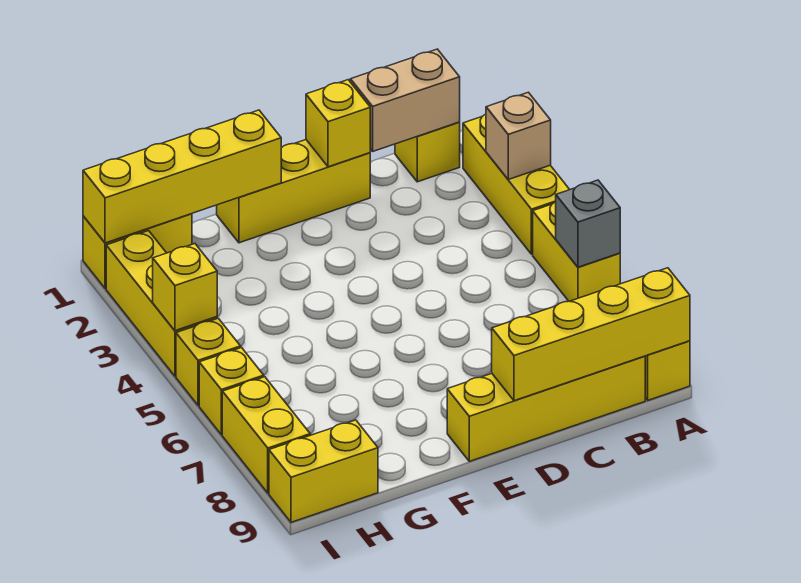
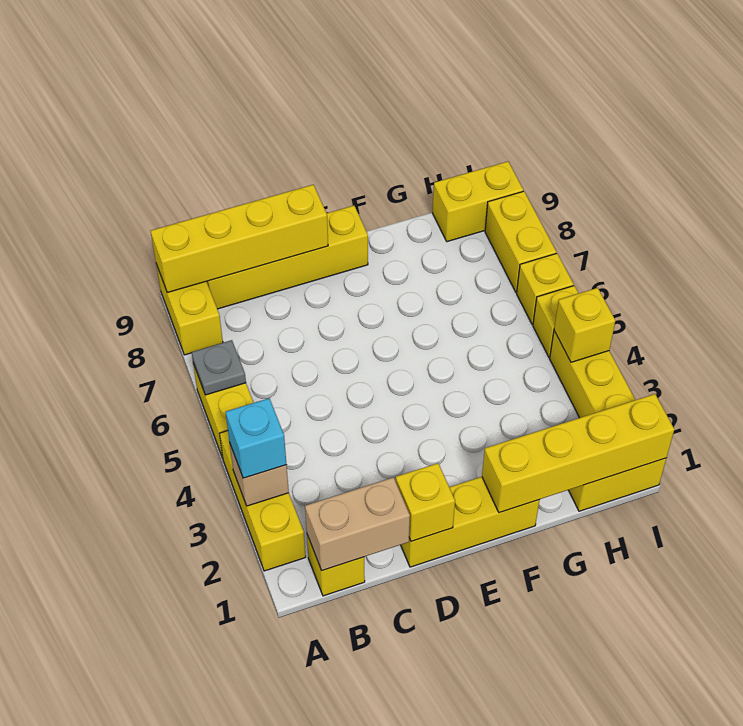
none -> cyan brick A3 level 3
grey brick A6 level 2 -> grey plate A6 level 2

